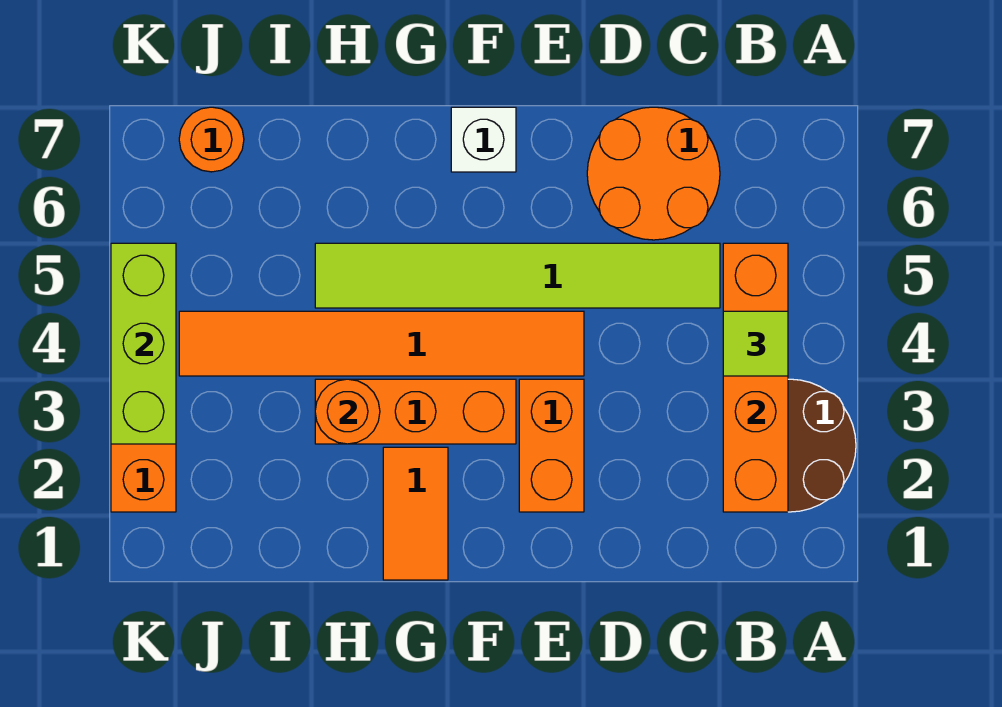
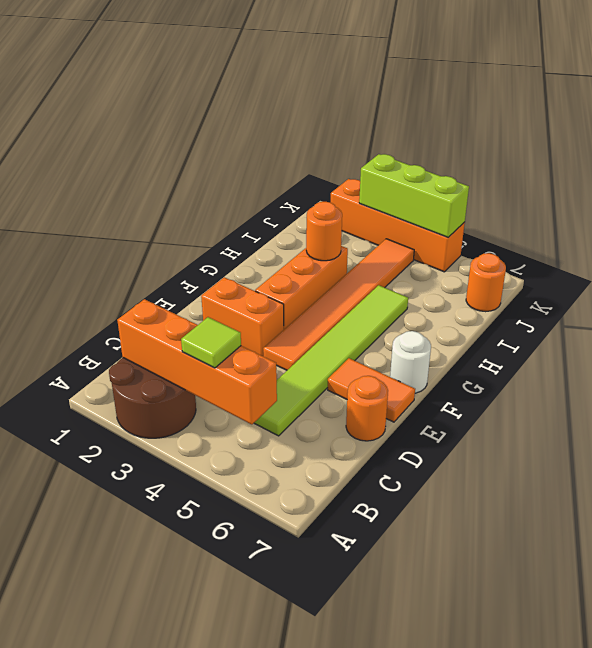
orange round brick C6:D7 level 1 -> orange round brick D7 level 1
white brick F7 level 1 -> white round brick F7 level 1
orange tile G1:G2 level 1 -> orange tile E6:E7 level 1

